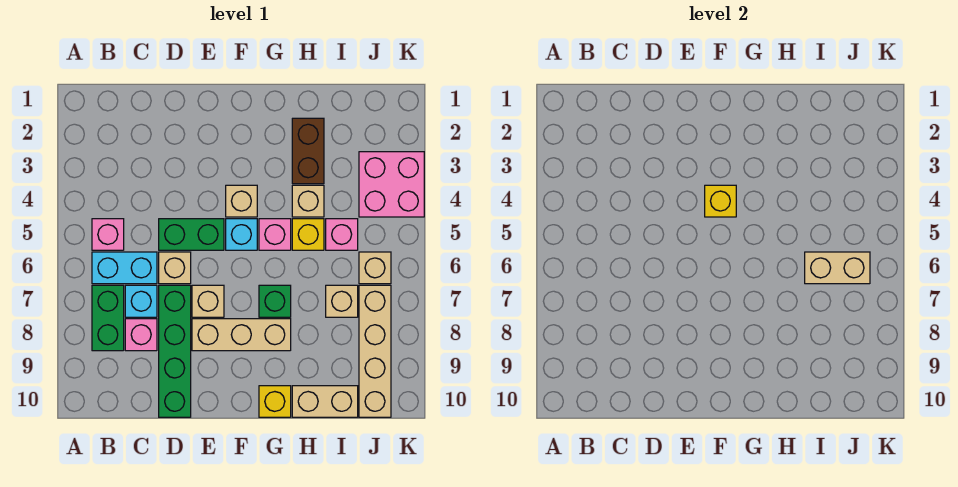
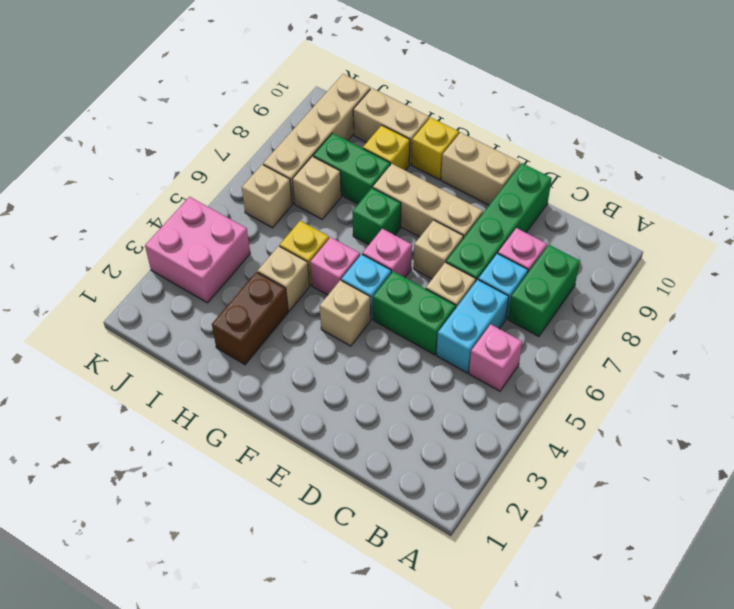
cyan brick B6:C6 level 1 -> cyan brick C5:C6 level 1
yellow brick F4 level 2 -> yellow brick H9 level 1
none -> green brick H8:I8 level 1
pink brick I5 level 1 -> pink brick F6 level 1
tan brick I6:J6 level 2 -> tan brick E10:F10 level 1

